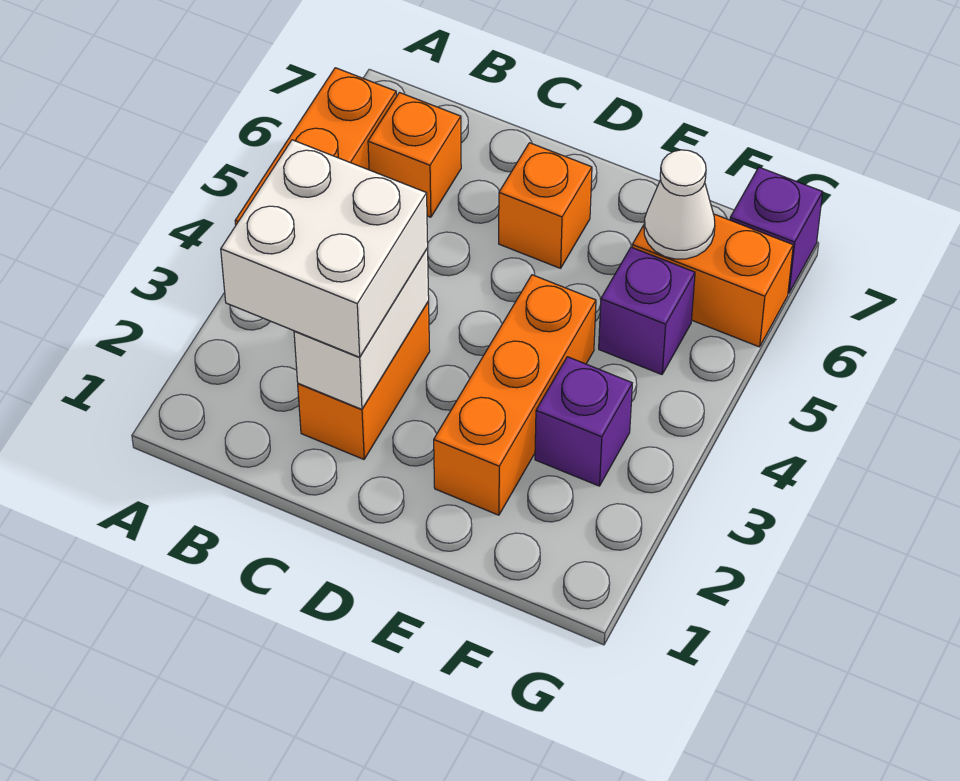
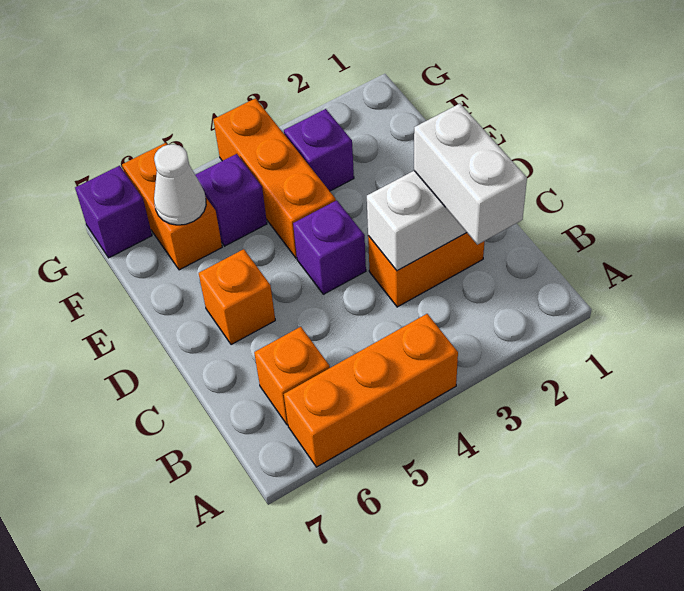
white brick B2:C3 level 3 -> white brick B2:C2 level 3
none -> purple brick D4 level 1
orange brick E2:E4 level 1 -> orange brick E4:G4 level 1

